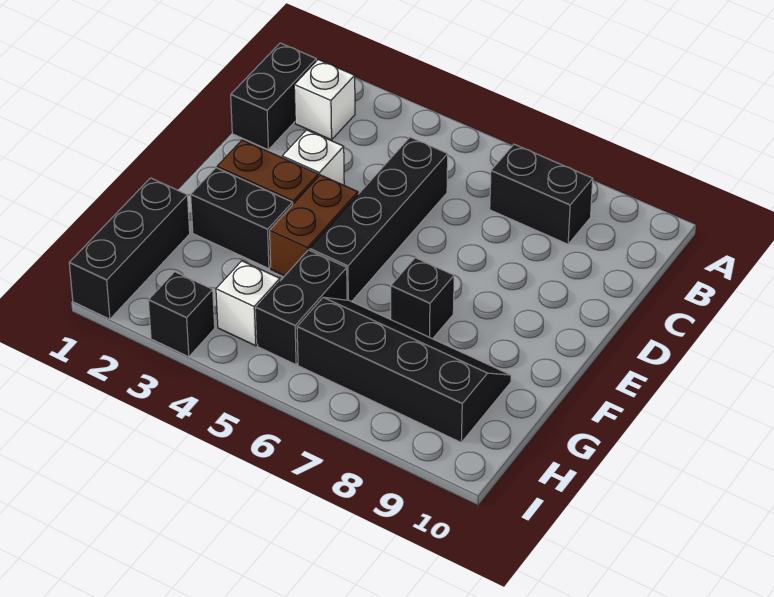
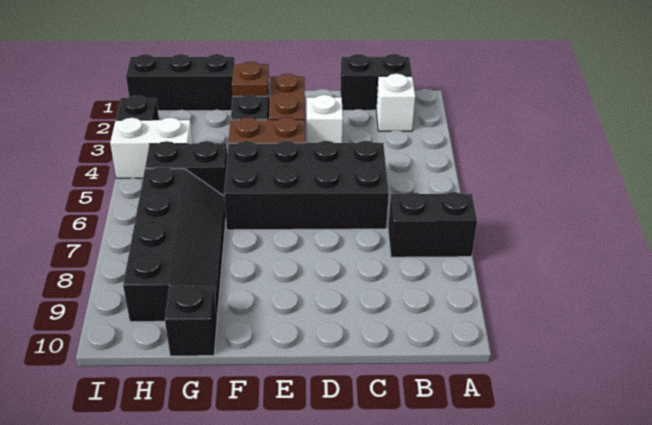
black brick B7:B8 level 1 -> black brick A7:B7 level 1
black brick C5:F5 level 1 -> black brick C5:F6 level 1
none -> brown plate F2 level 2
black brick F7 level 1 -> black brick G10 level 1
white brick H4 level 1 -> white brick H4:I4 level 1

